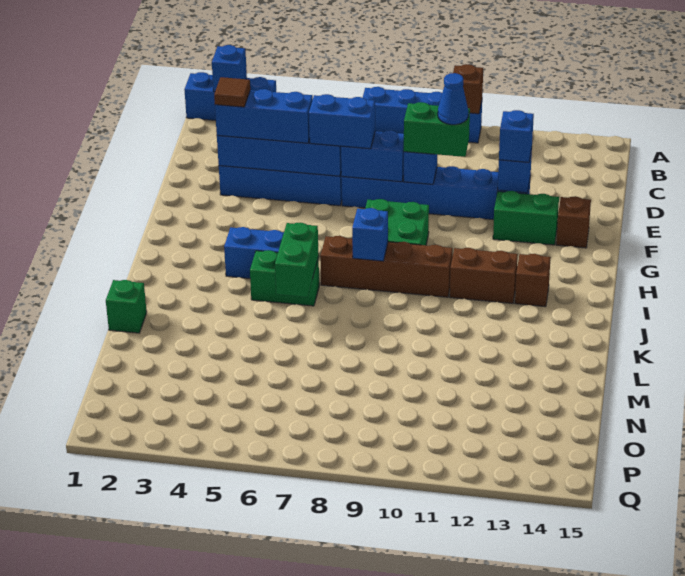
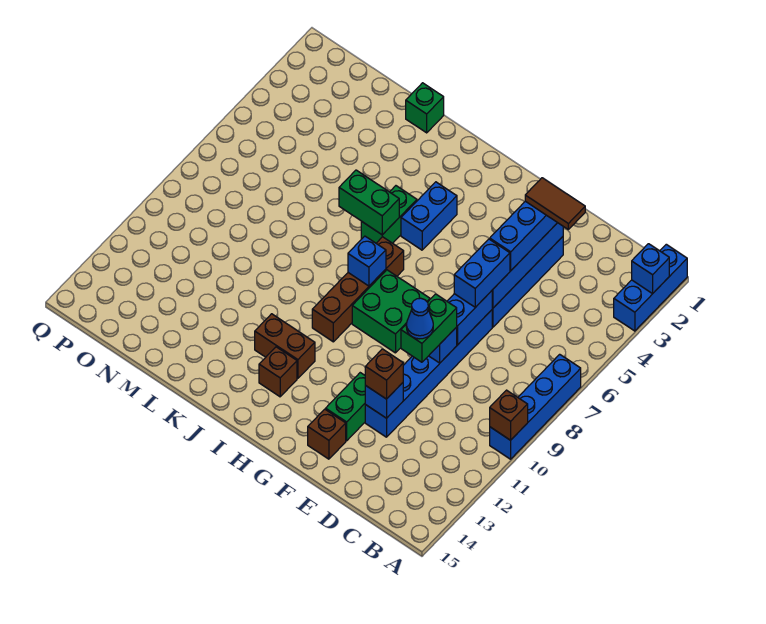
brown tile E3 level 4 -> brown tile D3:E3 level 4
blue brick E12 level 3 -> brown brick E12 level 3
brown brick I11:I12 level 1 -> brown brick I12:J12 level 1

